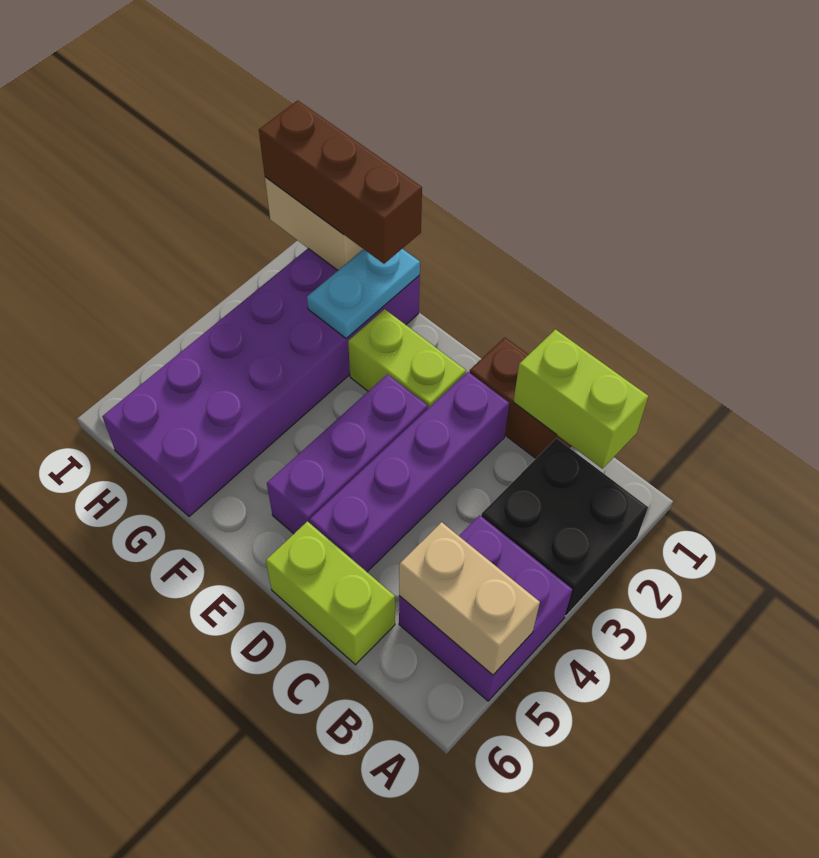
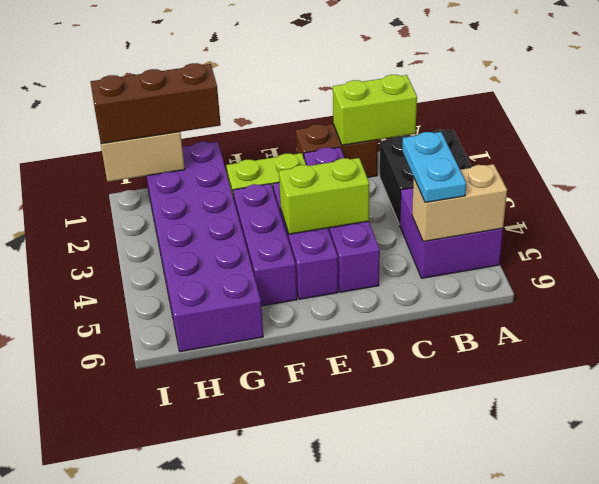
lime brick C6:D6 level 1 -> lime brick D4:E4 level 2
none -> purple brick F3:F5 level 1
cyan plate G1:G2 level 2 -> cyan plate B4:B5 level 3

